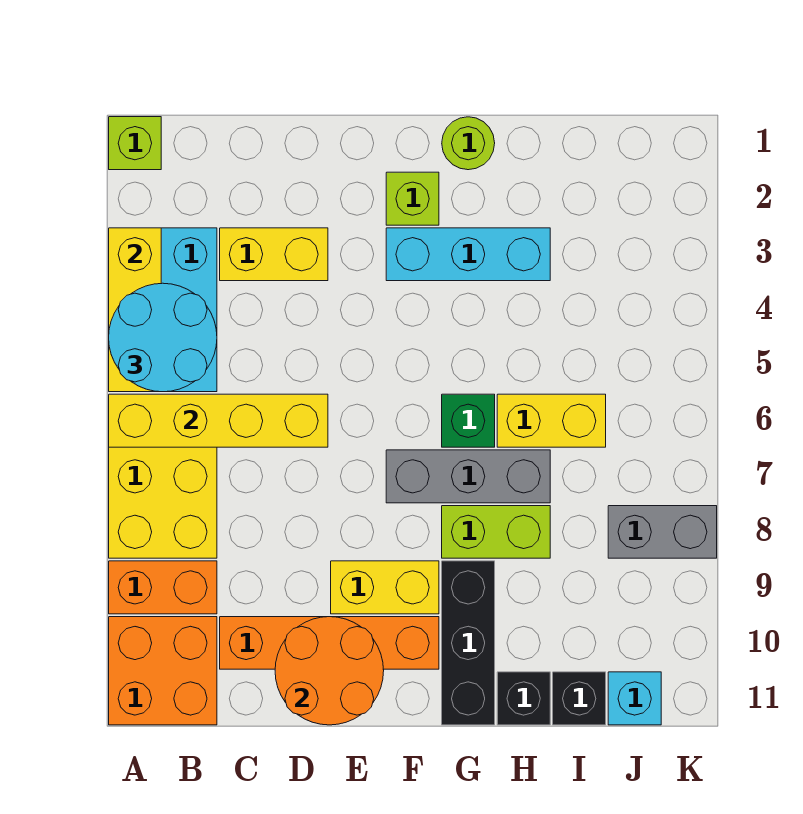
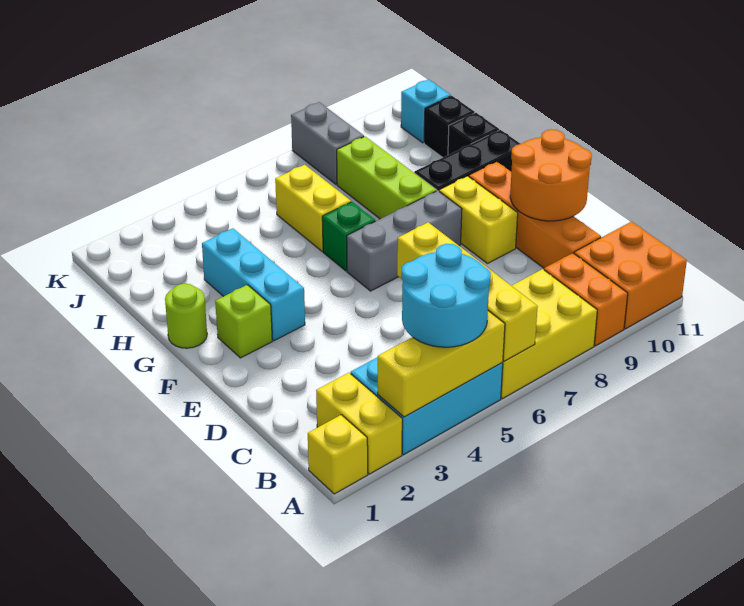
lime brick A1 level 1 -> yellow brick A1 level 1
yellow brick C3:D3 level 1 -> yellow brick A2:B2 level 1
grey brick F7:H7 level 1 -> grey brick F6:F8 level 1
lime brick G8:H8 level 1 -> lime brick G8:I8 level 1

